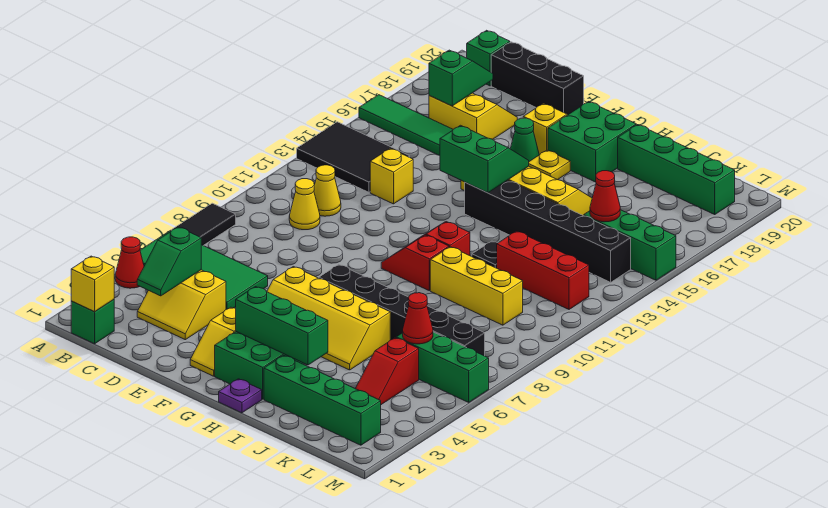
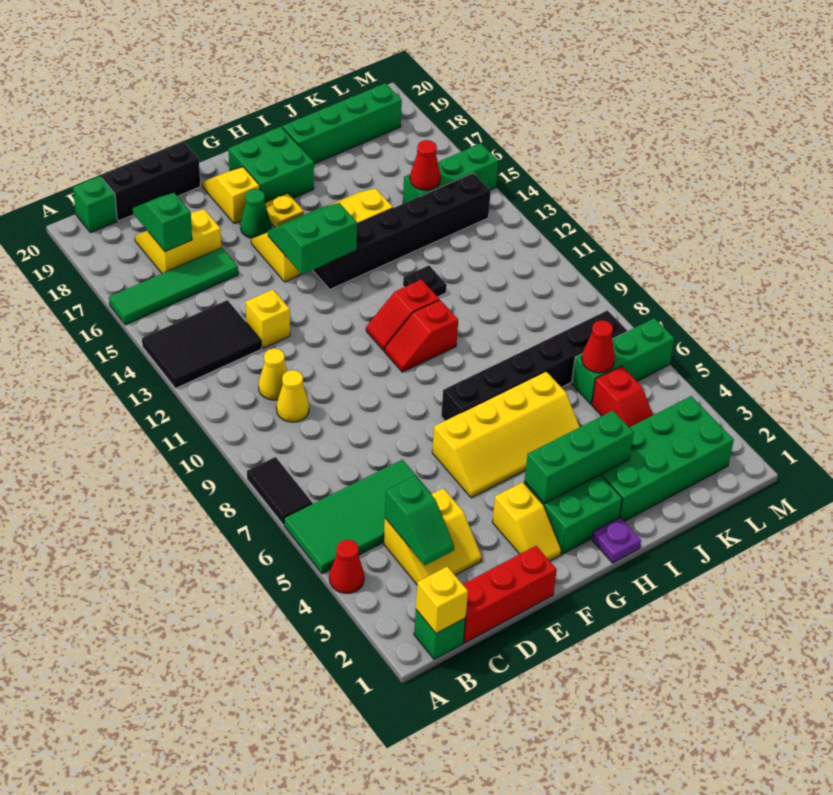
green brick I2:L2 level 1 -> green brick I2:L3 level 1
yellow brick I10:K10 level 1 -> none
red brick J12:L12 level 1 -> red brick C1:E1 level 1

